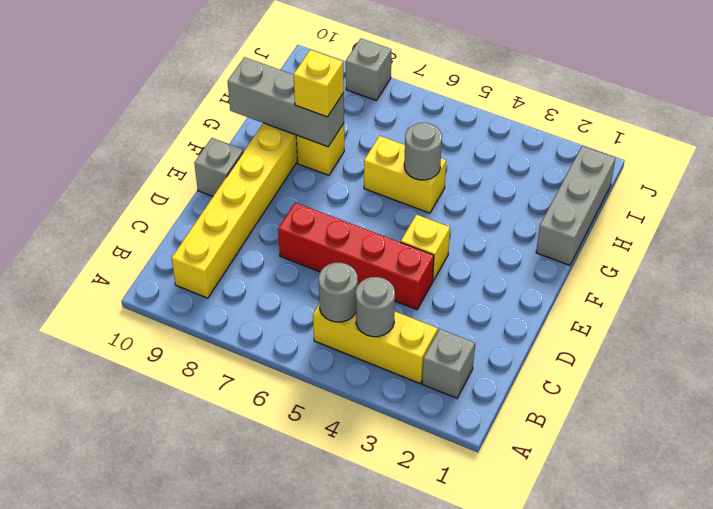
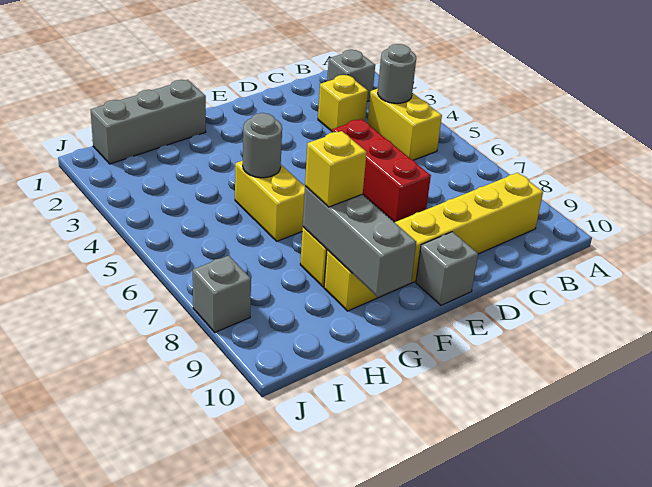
yellow brick B3:B5 level 1 -> yellow brick B4:B5 level 1
grey round brick B5 level 2 -> none
red brick D4:D7 level 1 -> red brick D5:D7 level 1
yellow brick E4 level 1 -> yellow brick C3 level 1

